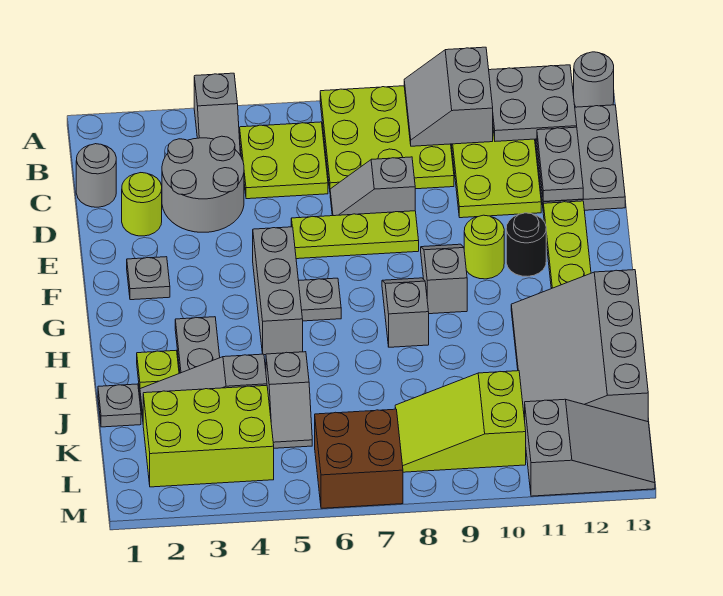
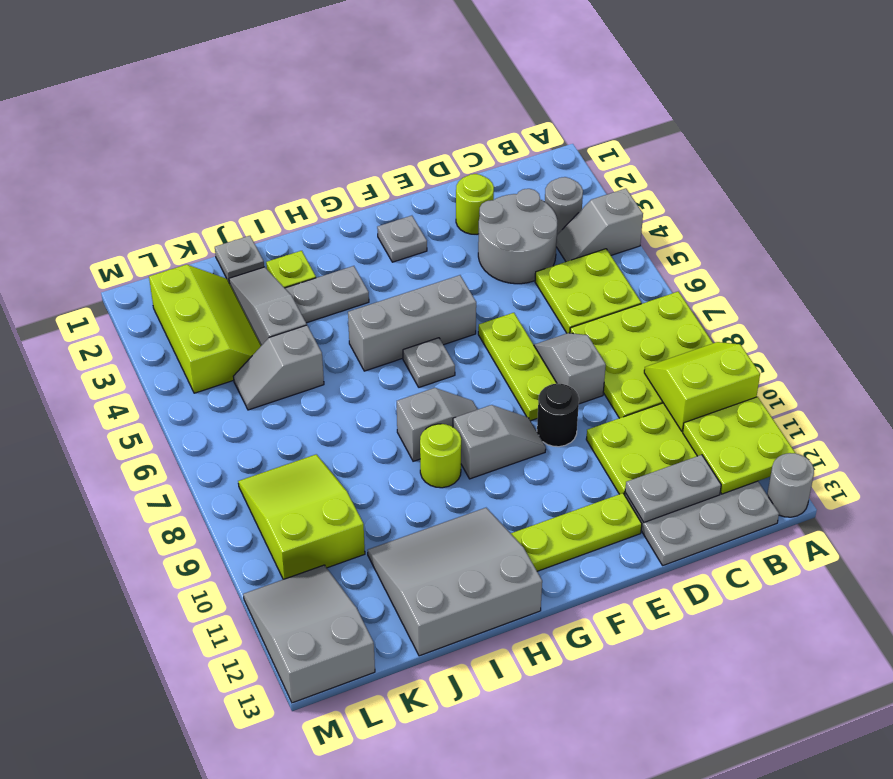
grey slope A9:B10 level 2 top 10 -> lime slope A9:B10 level 2 top 10
grey plate A11:B12 level 2 -> lime plate A11:B12 level 2
grey round brick C1 level 1 -> grey round brick B3 level 1
lime round brick F10 level 1 -> lime round brick H9 level 1
black round brick F11 level 1 -> black round brick E9 level 1
grey slope H11:K13 level 1 top 13 -> grey slope H11:J13 level 1 top 13
lime brick K2:L4 level 1 -> lime slope K2:L4 level 1 top L
brown brick L6:M7 level 1 -> none
grey slope L11:M13 level 1 top 11 -> grey slope L11:M13 level 1 top 13

